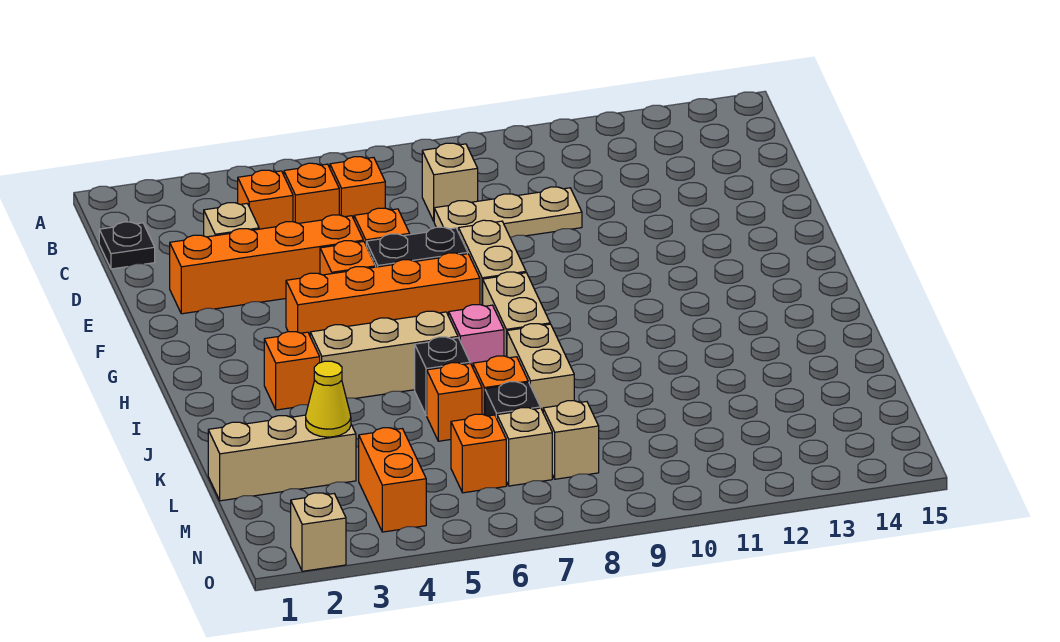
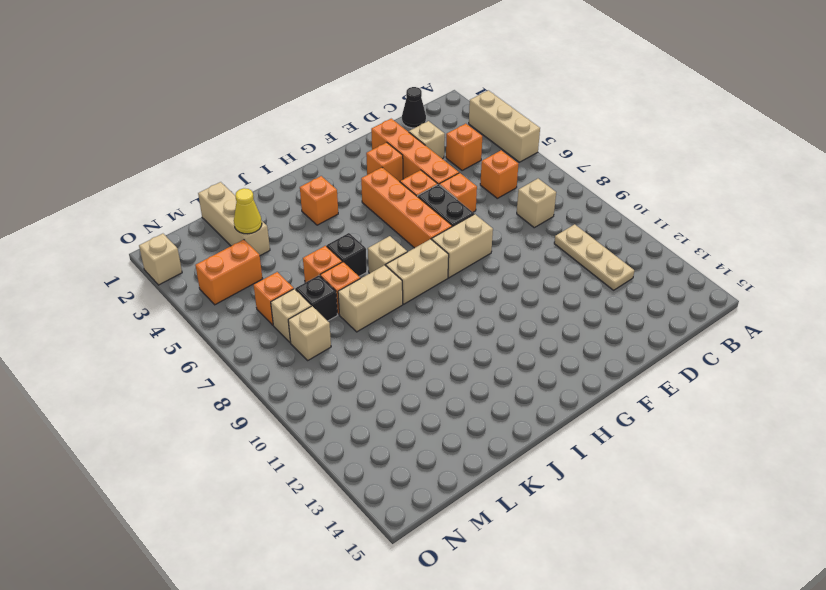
black plate C1 level 1 -> black cone C1 level 1
orange brick C5 level 1 -> orange brick F3 level 1
tan plate D8:D10 level 1 -> tan plate C10:C12 level 1
tan brick I4:I6 level 1 -> tan brick A3:A5 level 1
pink brick I7 level 1 -> tan brick I7 level 1

